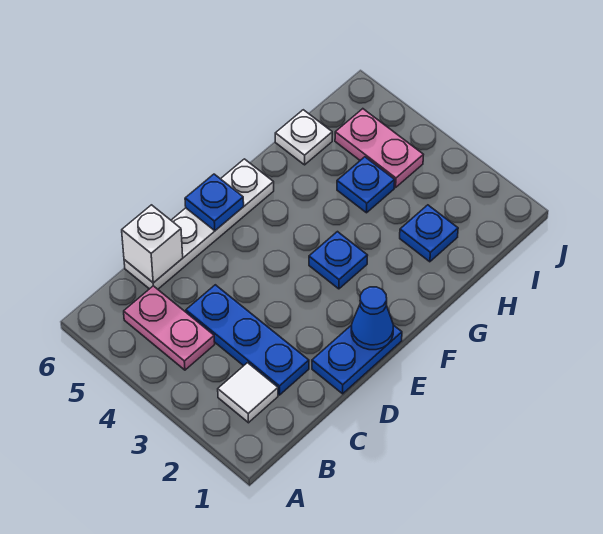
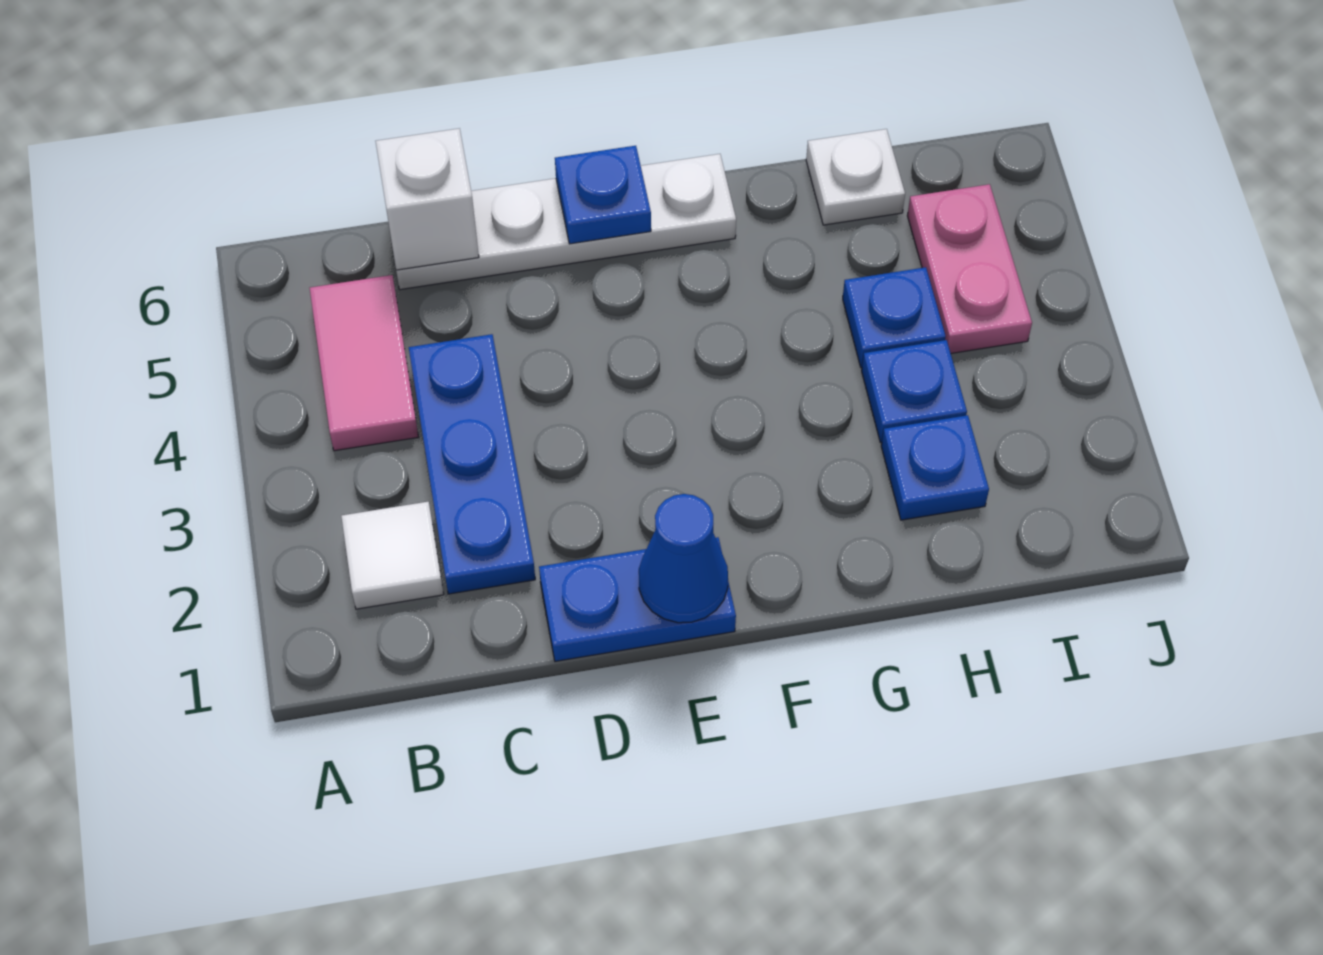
pink plate B4:B5 level 1 -> pink tile B4:B5 level 1
blue plate F3 level 1 -> blue plate H3 level 1

